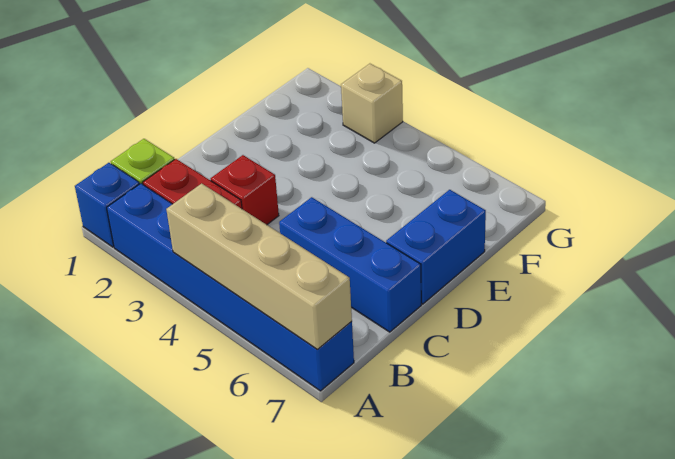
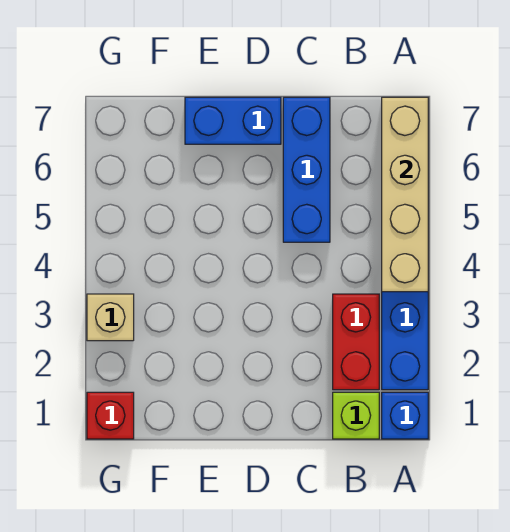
red brick C3 level 1 -> red brick G1 level 1

